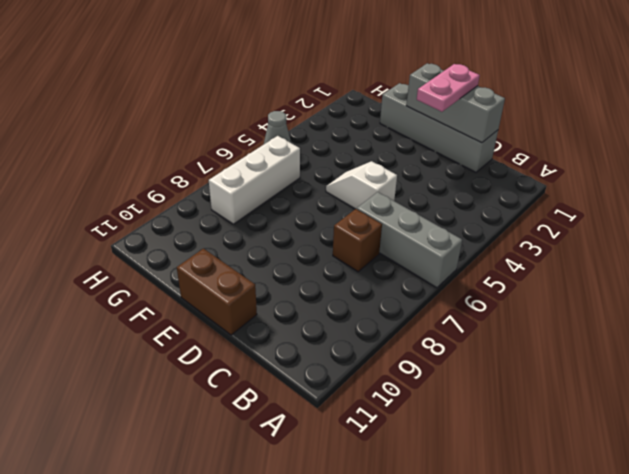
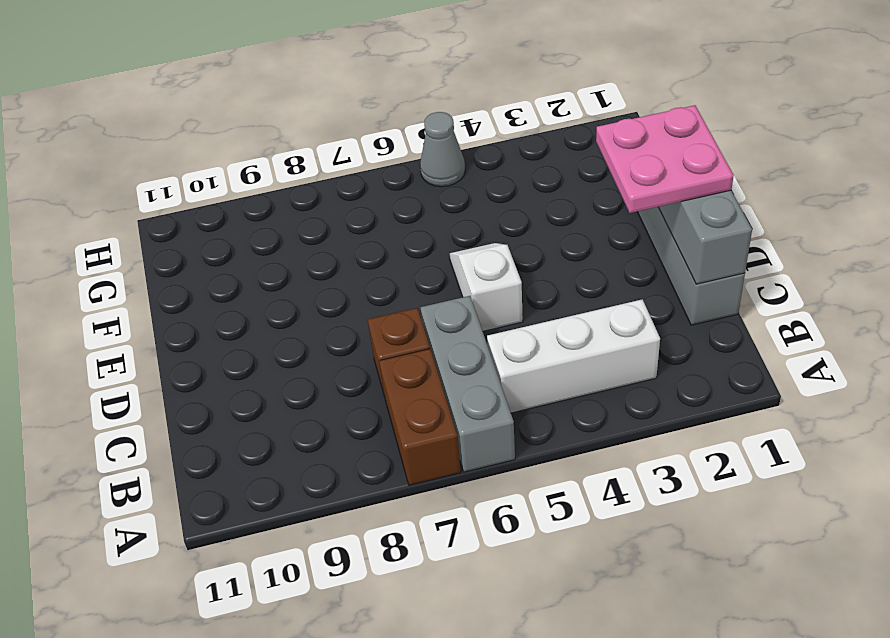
pink plate D1:D2 level 3 -> pink plate D1:E2 level 3
brown brick D11:E11 level 1 -> brown brick A7:B7 level 1
white brick G6:G8 level 1 -> white brick B3:B5 level 1

